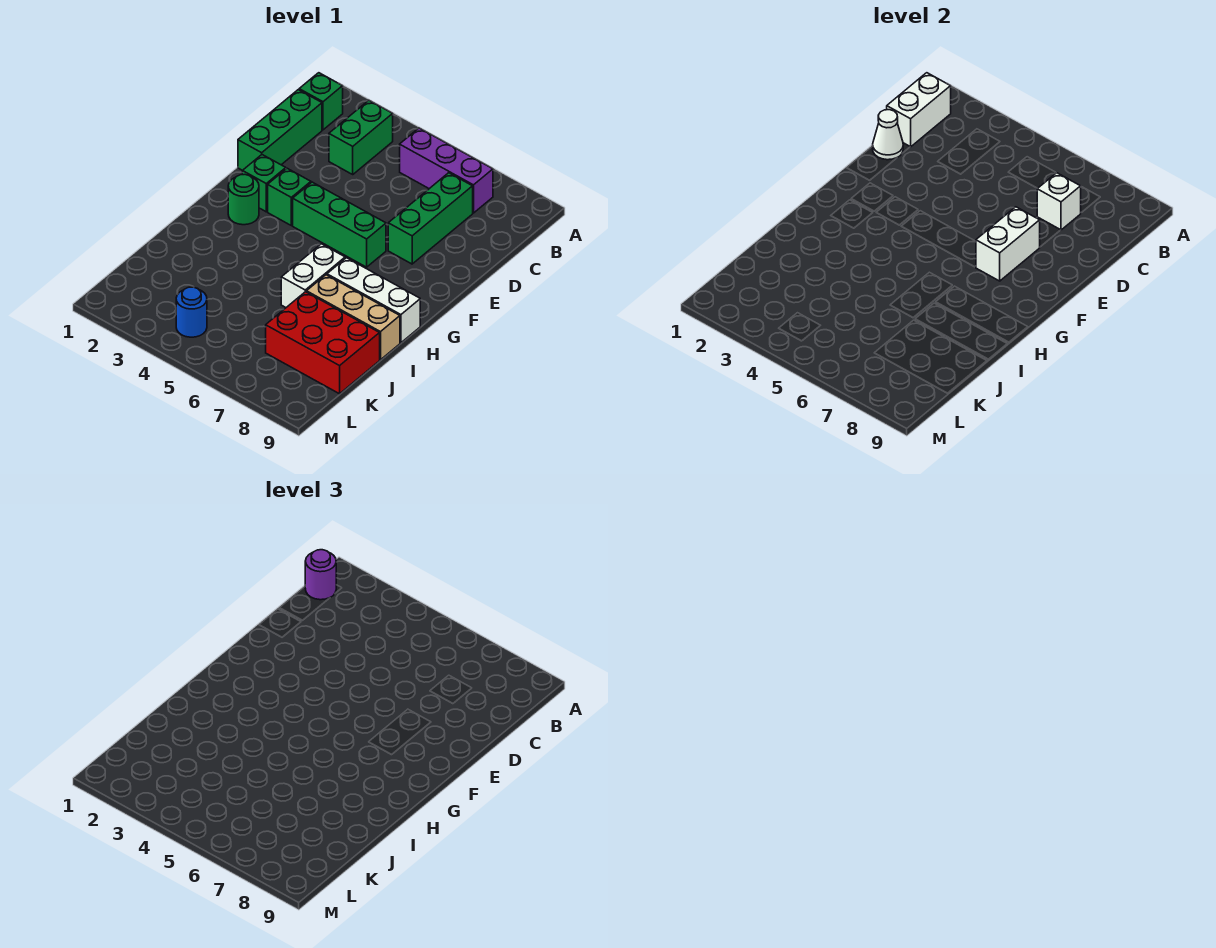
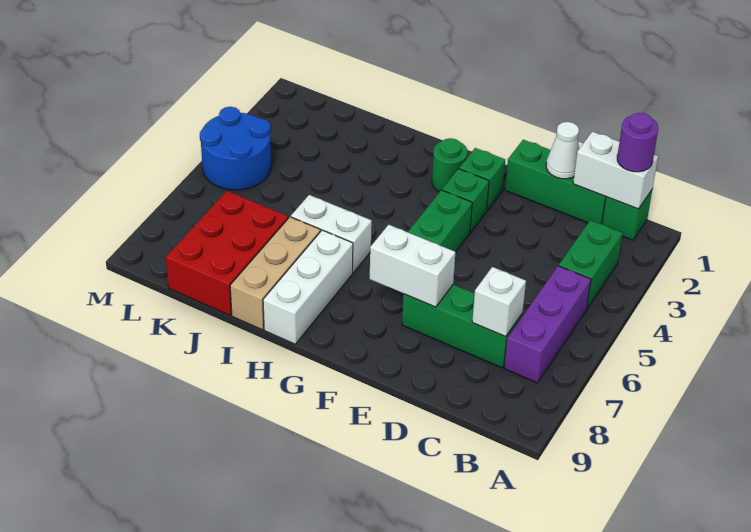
green brick B3:C3 level 1 -> green brick B3:B4 level 1
blue round brick L4 level 1 -> blue round brick L4:M5 level 1

